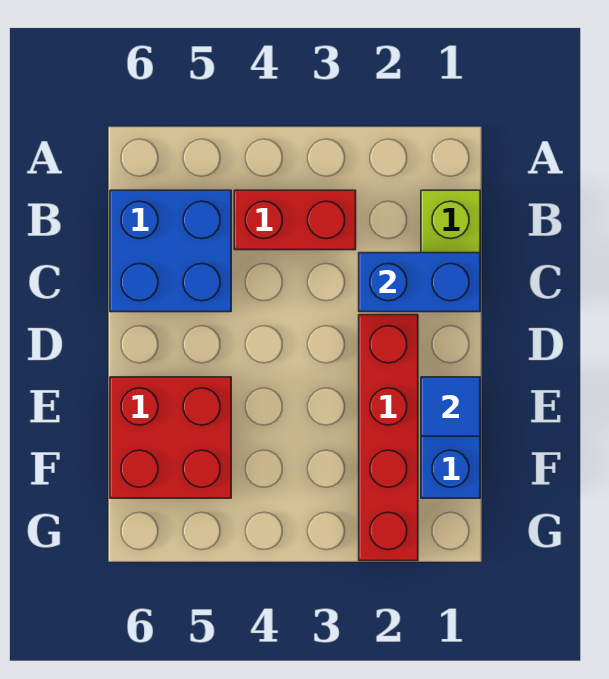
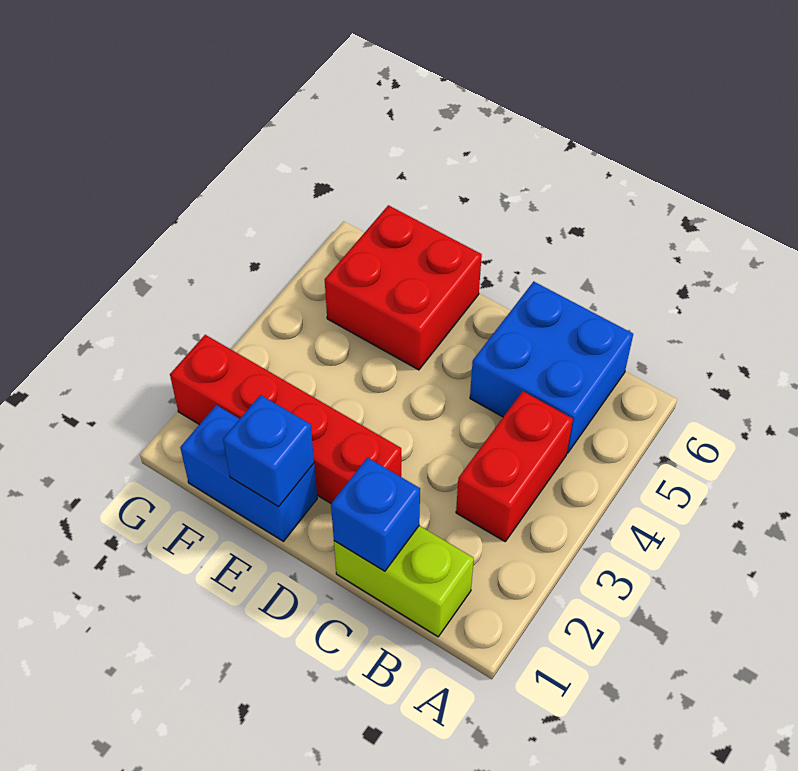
blue brick C1:C2 level 2 -> blue brick C1 level 2
blue tile E1 level 2 -> blue brick E1 level 2

